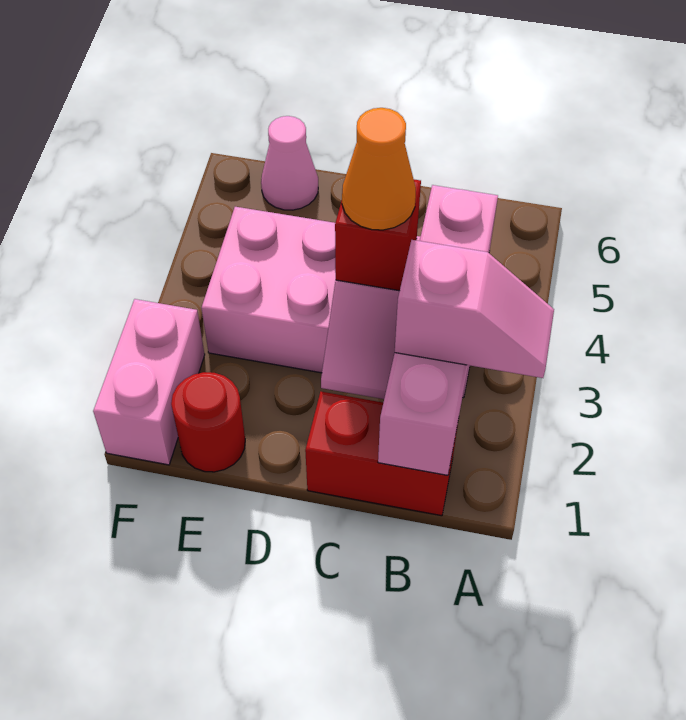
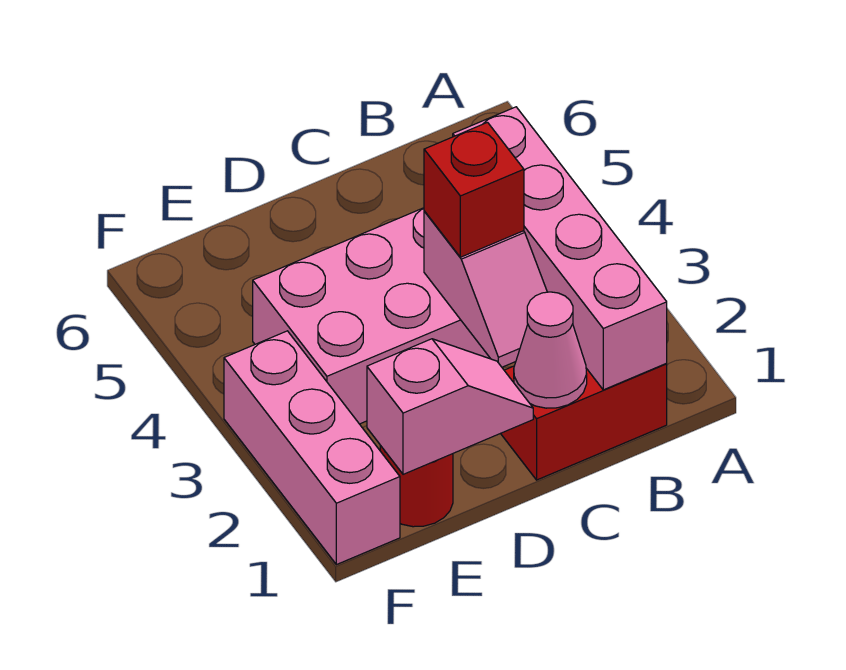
pink slope A2:B2 level 3 top B -> pink slope D1:E1 level 2 top E
orange cone C3 level 4 -> none
pink cone E6 level 1 -> pink cone C1 level 2
pink brick F1:F2 level 1 -> pink brick F1:F3 level 1

